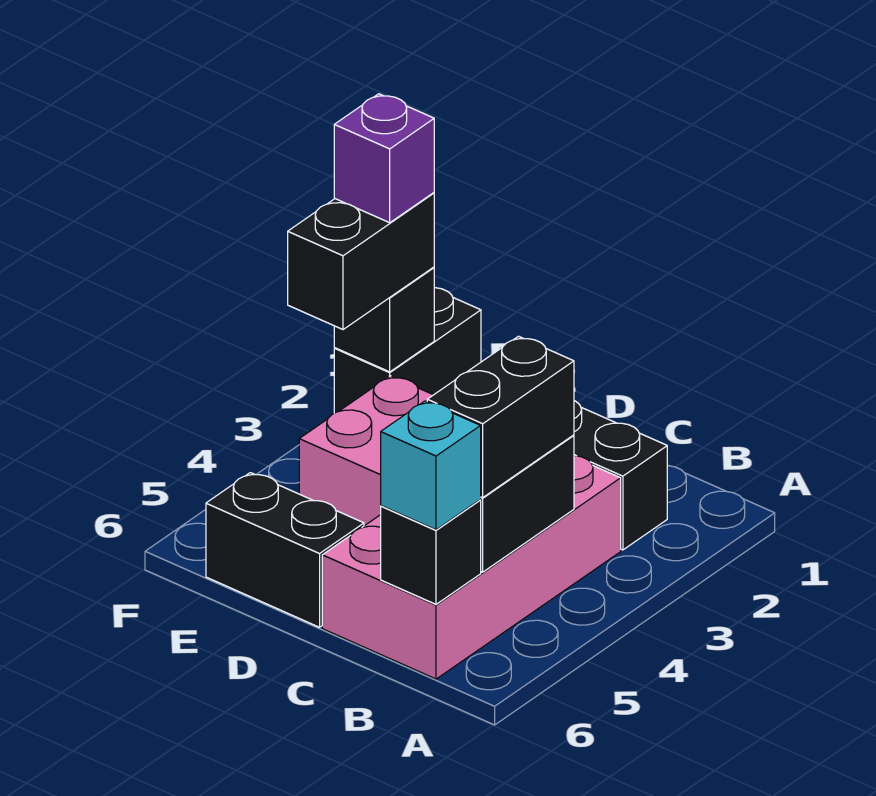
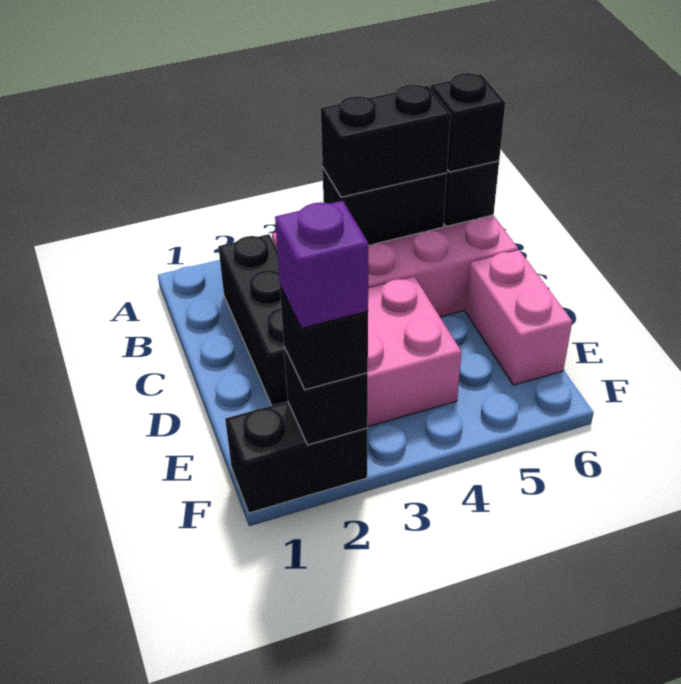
cyan brick B6 level 3 -> black brick B6 level 3
black brick D6:E6 level 1 -> pink brick D6:E6 level 1
black brick F2:F3 level 3 -> black brick F2 level 3

